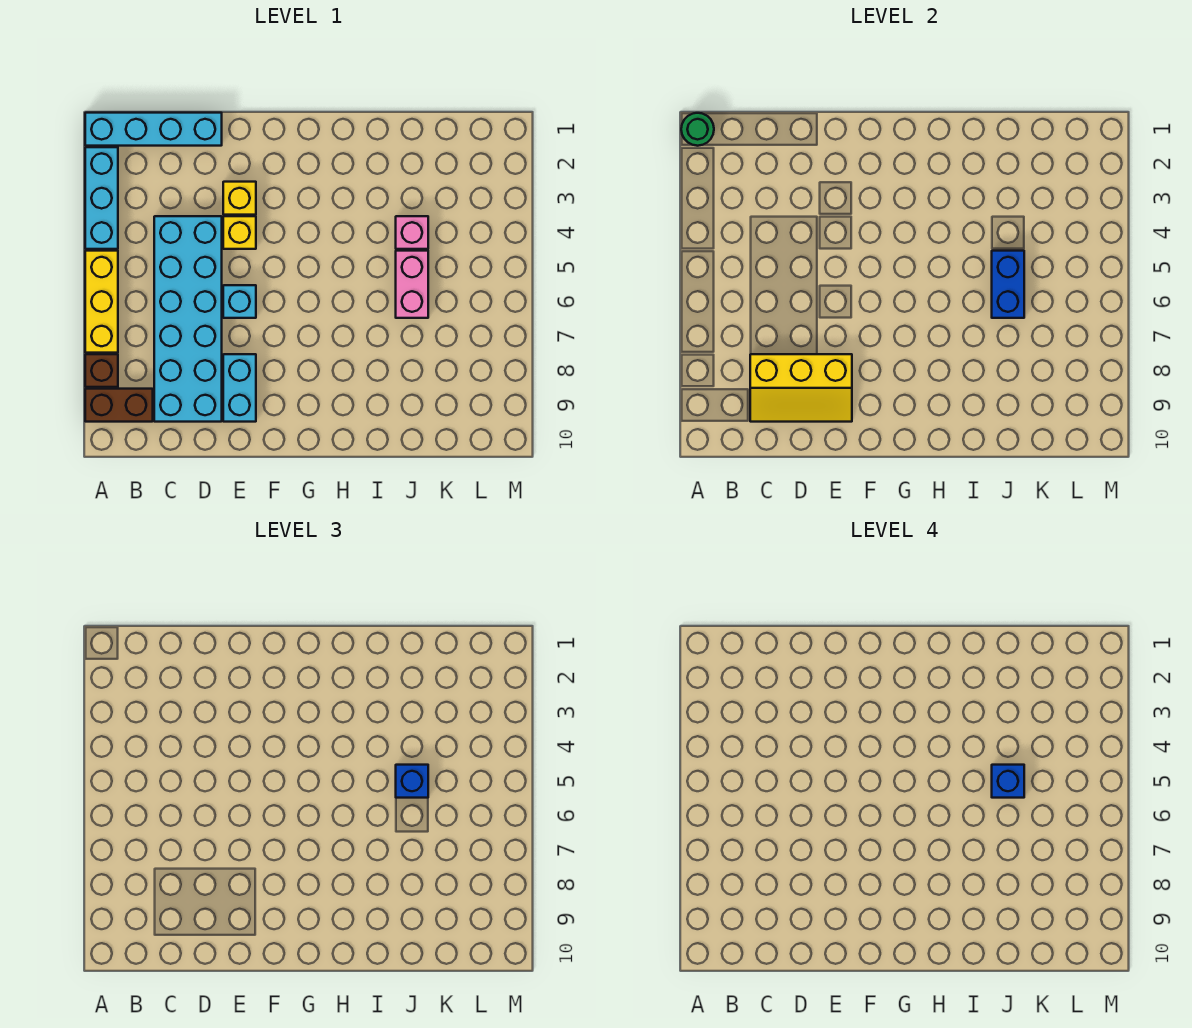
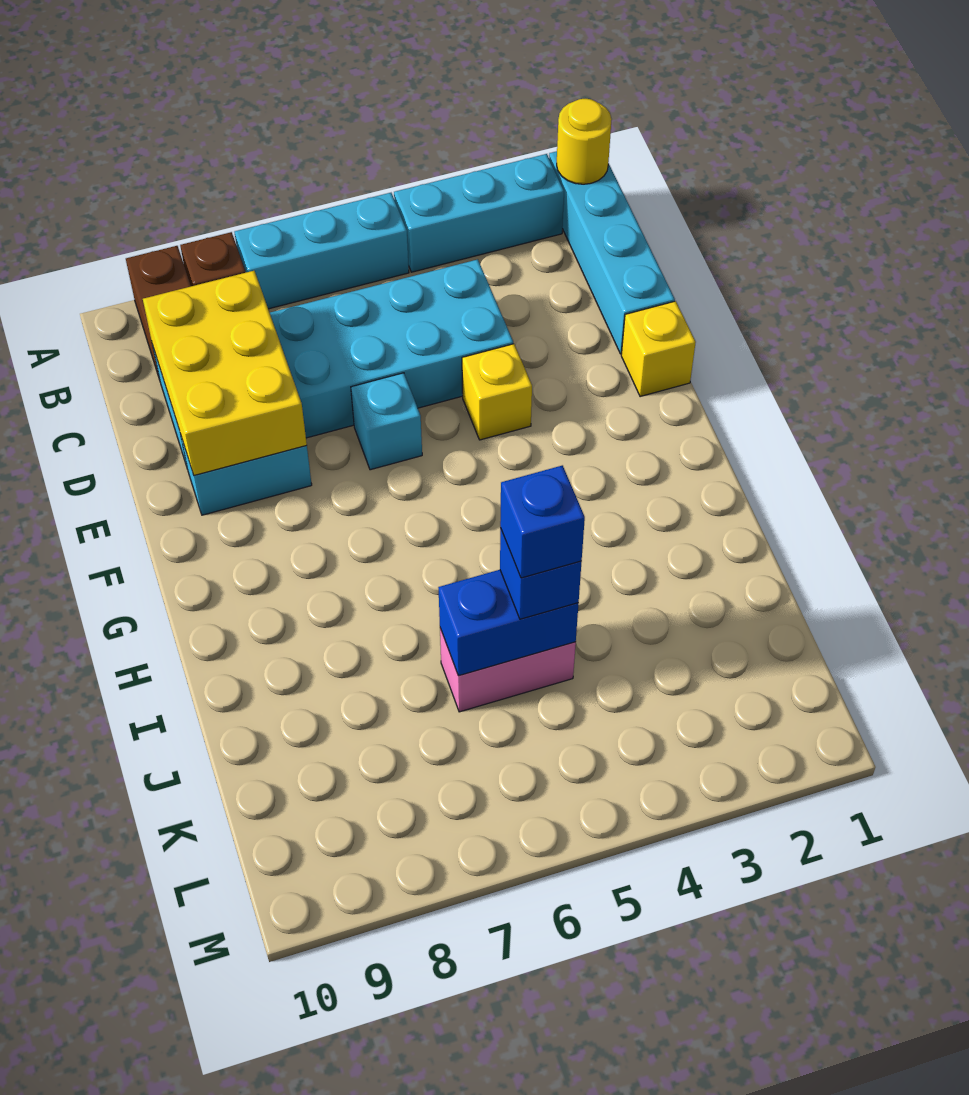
green round brick A1 level 2 -> yellow round brick A1 level 2
yellow brick A5:A7 level 1 -> cyan brick A5:A7 level 1
yellow slope C8:E9 level 2 top 8 -> yellow brick C8:E9 level 2
yellow brick E3 level 1 -> yellow brick E1 level 1
pink brick J4 level 1 -> none

